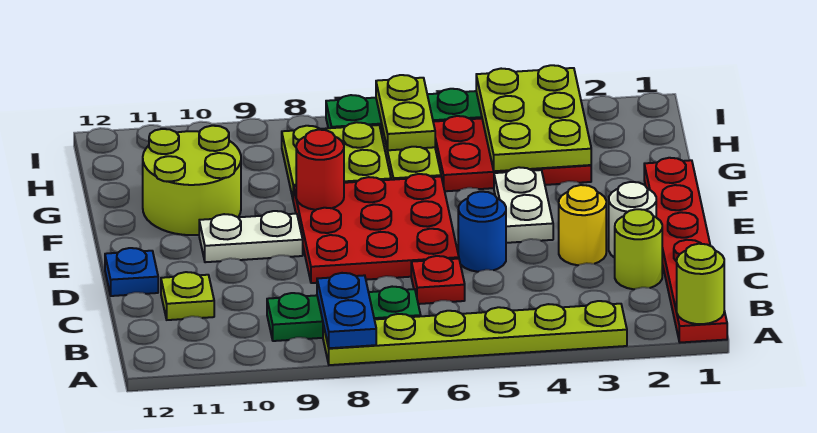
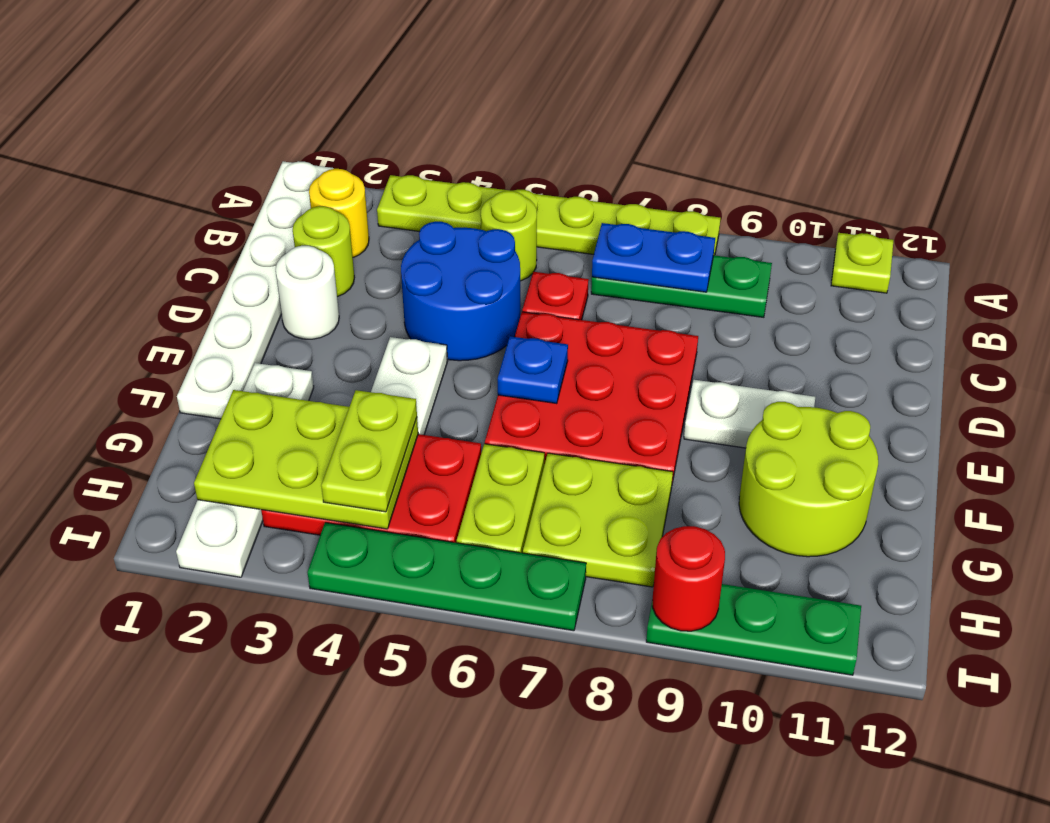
red plate A1:F1 level 1 -> white plate A1:F1 level 1
lime round brick A1 level 2 -> lime round brick B5 level 1
blue plate A8:B8 level 2 -> blue plate B7:B8 level 2
lime plate C11 level 1 -> lime plate A11 level 1
yellow round brick D3 level 1 -> yellow round brick B2 level 1
blue round brick D5 level 1 -> blue round brick C4:D5 level 1
blue plate D12 level 1 -> blue plate E6 level 2
none -> white plate F2:I2 level 1
red round brick F8 level 2 -> red round brick I9 level 2
lime plate G3:I4 level 2 -> lime plate G2:H4 level 2
lime plate H6:I6 level 2 -> lime plate G4:H4 level 3
none -> green plate I9:I11 level 1

